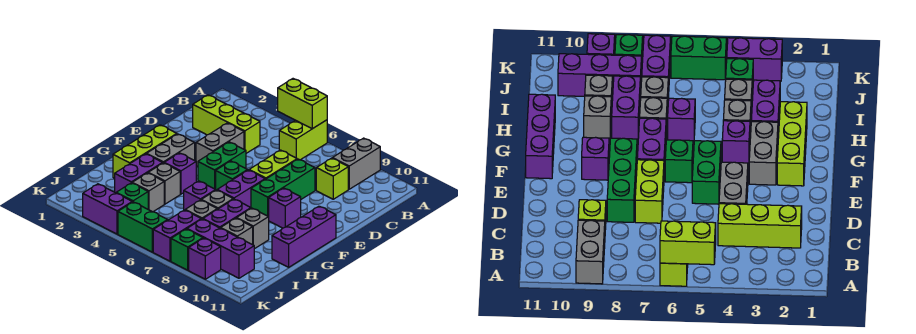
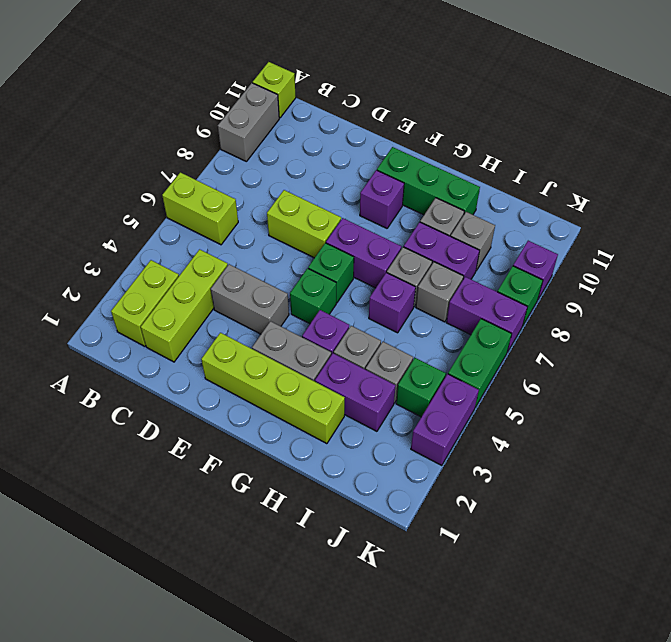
lime brick A5:A6 level 2 -> lime brick B2:B3 level 1
grey brick A9:B9 level 1 -> grey brick A9:A10 level 1
lime brick C9 level 1 -> lime brick A11 level 1
green brick D8:F8 level 1 -> green brick F10:H10 level 1
green brick E5:F5 level 1 -> green brick F5 level 1
lime brick F2:H2 level 1 -> lime brick E2:H2 level 1
purple brick F11:H11 level 1 -> none
purple brick J8:J10 level 1 -> none

